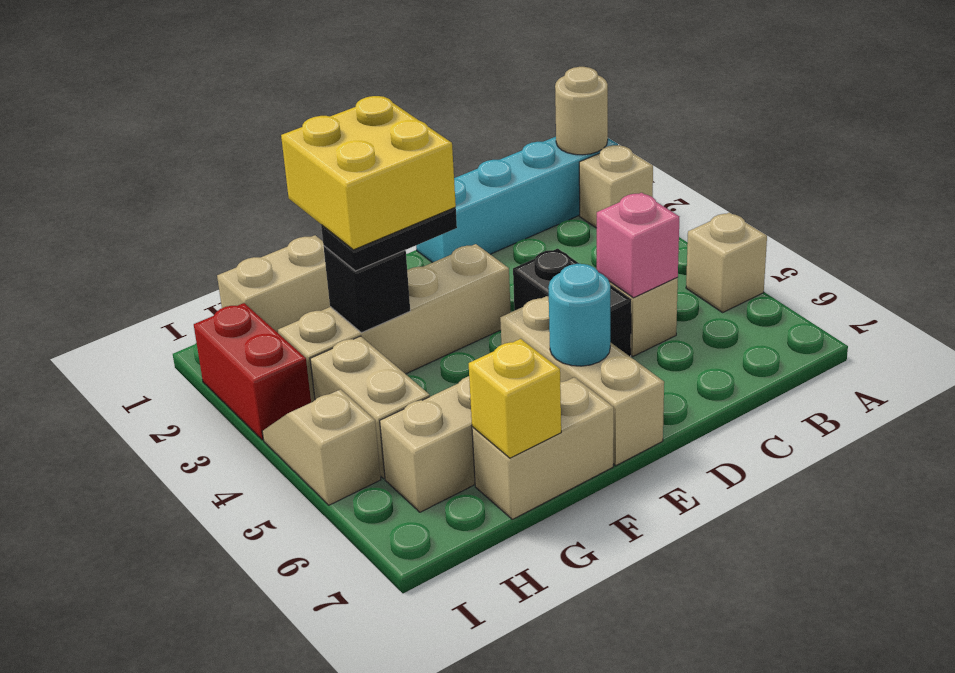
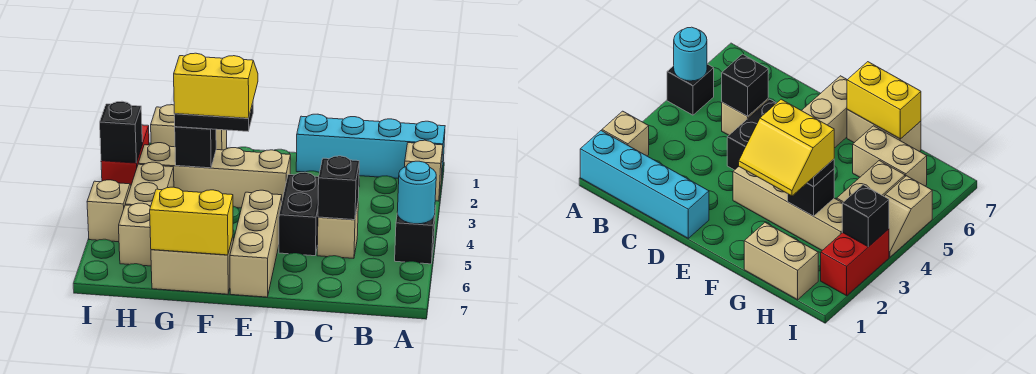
tan round brick A1 level 2 -> none
tan brick A5 level 1 -> black brick A5 level 1
pink brick C5 level 2 -> black brick C5 level 2
cyan round brick E6 level 2 -> cyan round brick A5 level 2
yellow brick F2:G3 level 4 -> yellow slope F2:G3 level 4 top 3
yellow brick G7 level 2 -> yellow brick F7:G7 level 2
none -> black brick I3 level 2

